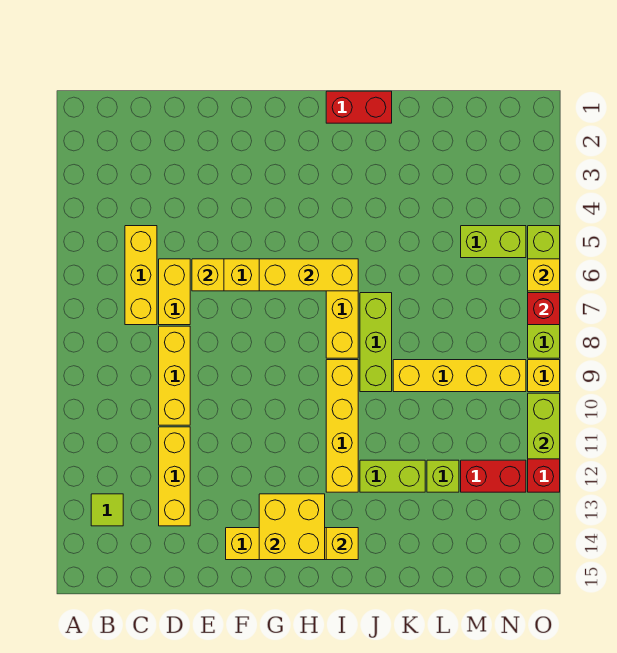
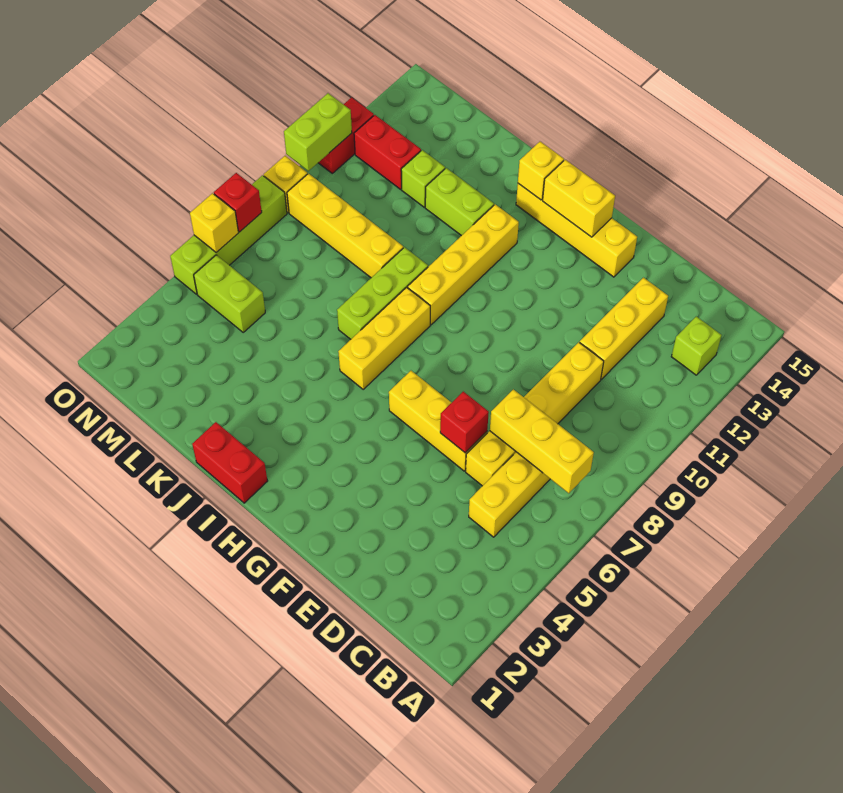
lime tile B13 level 1 -> lime brick B13 level 1
yellow brick E6 level 2 -> red brick E6 level 2
yellow brick G6:I6 level 2 -> yellow brick B7:D7 level 2
yellow brick G13:H14 level 2 -> yellow brick G14:H14 level 2

